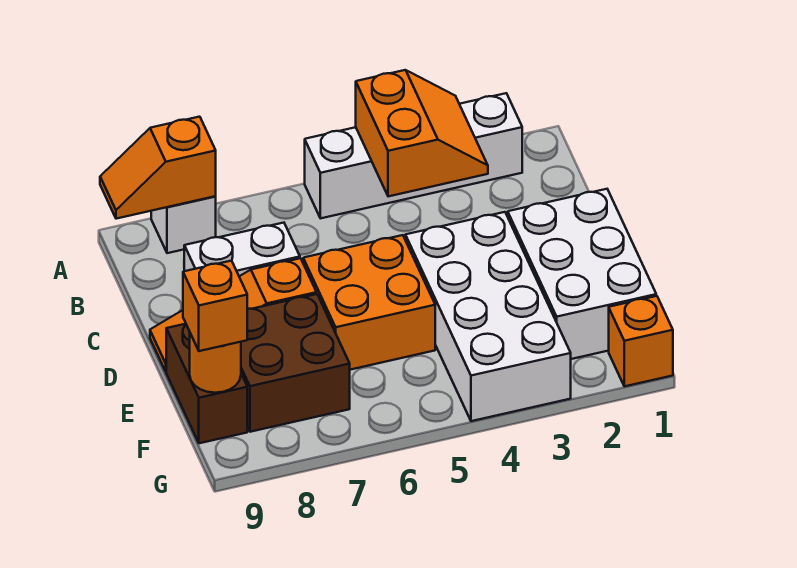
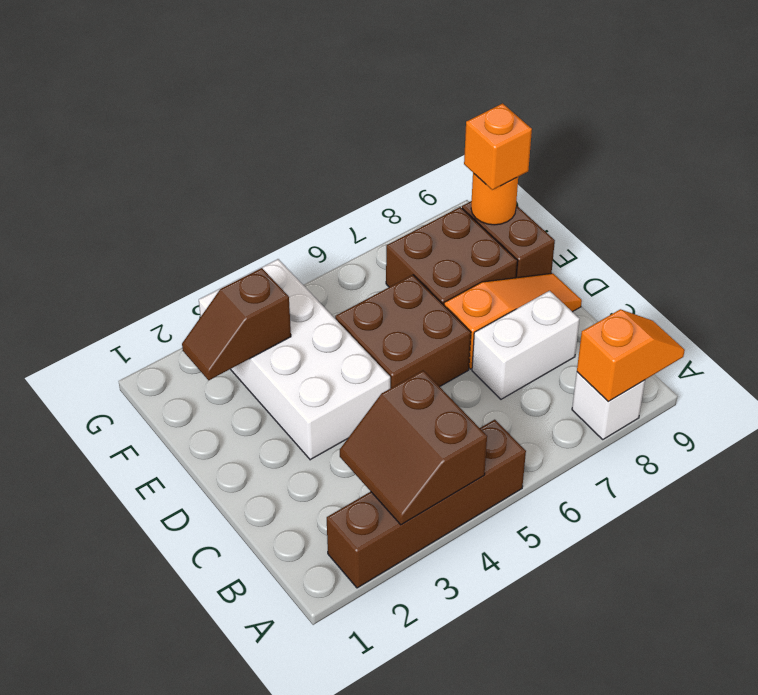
white brick A2:A5 level 1 -> brown brick A2:A5 level 1
orange slope A3:B4 level 2 top 4 -> brown slope A3:B4 level 2 top 4
white brick D1:F2 level 1 -> none
orange brick D5:E6 level 1 -> brown brick D5:E6 level 1
none -> brown slope F2:F3 level 2 top 3
orange brick G1 level 1 -> none

